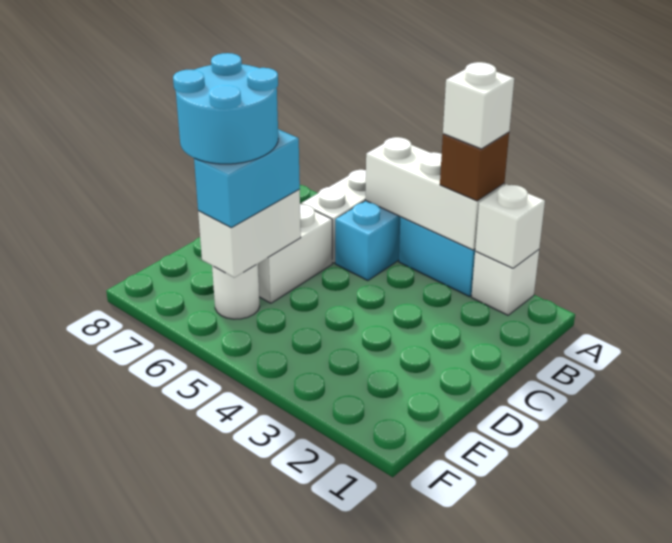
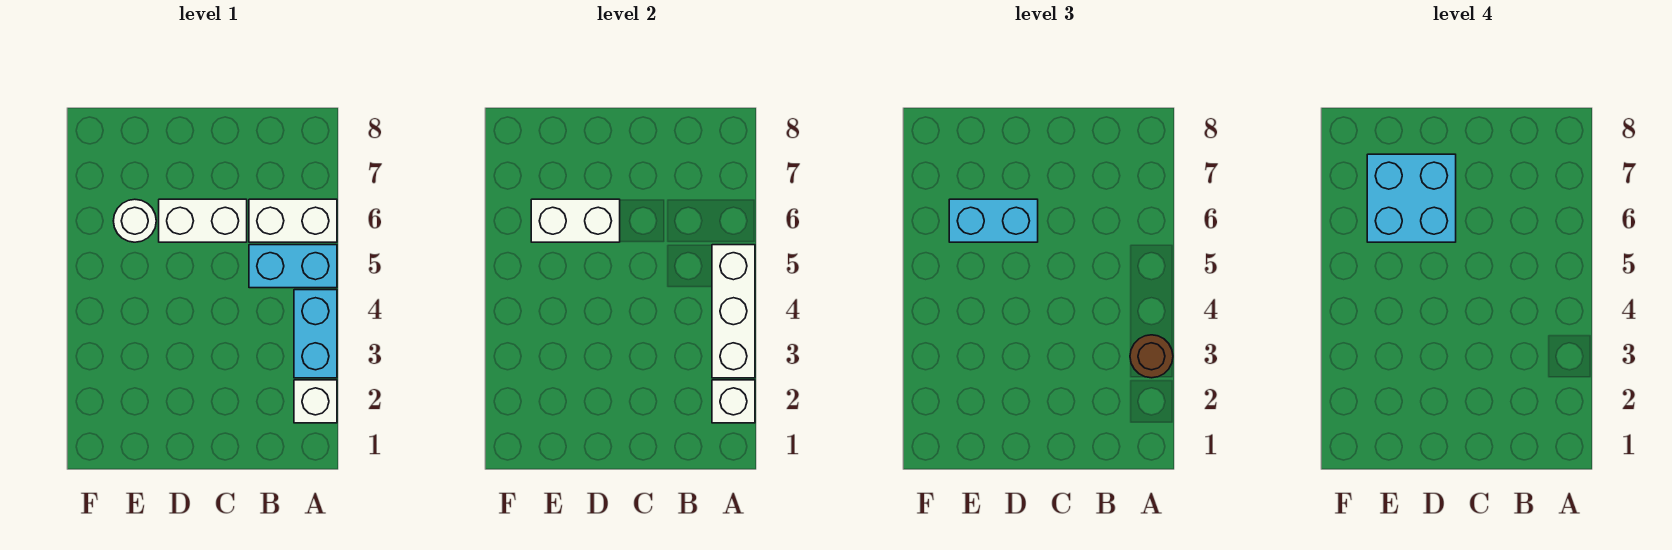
brown brick A3 level 3 -> brown round brick A3 level 3
white brick A3 level 4 -> none
cyan round brick D6:E7 level 4 -> cyan brick D6:E7 level 4

